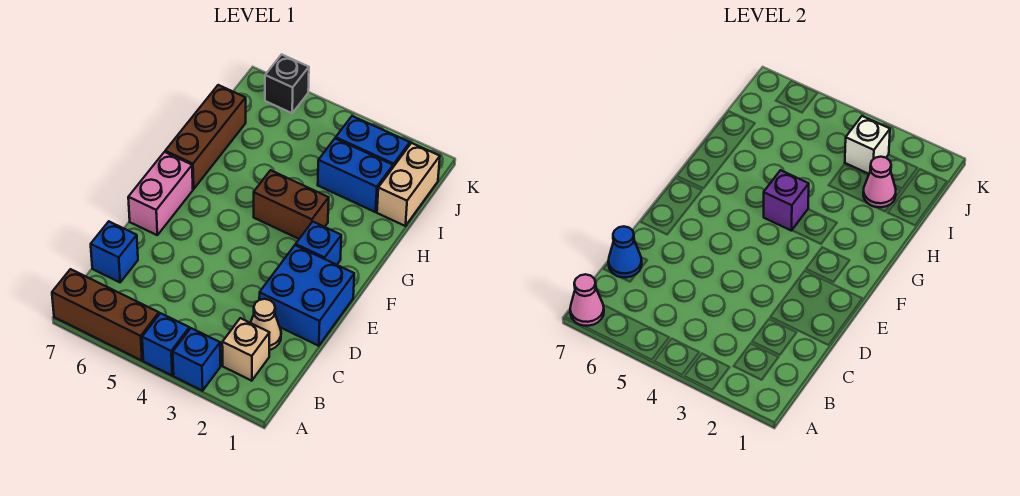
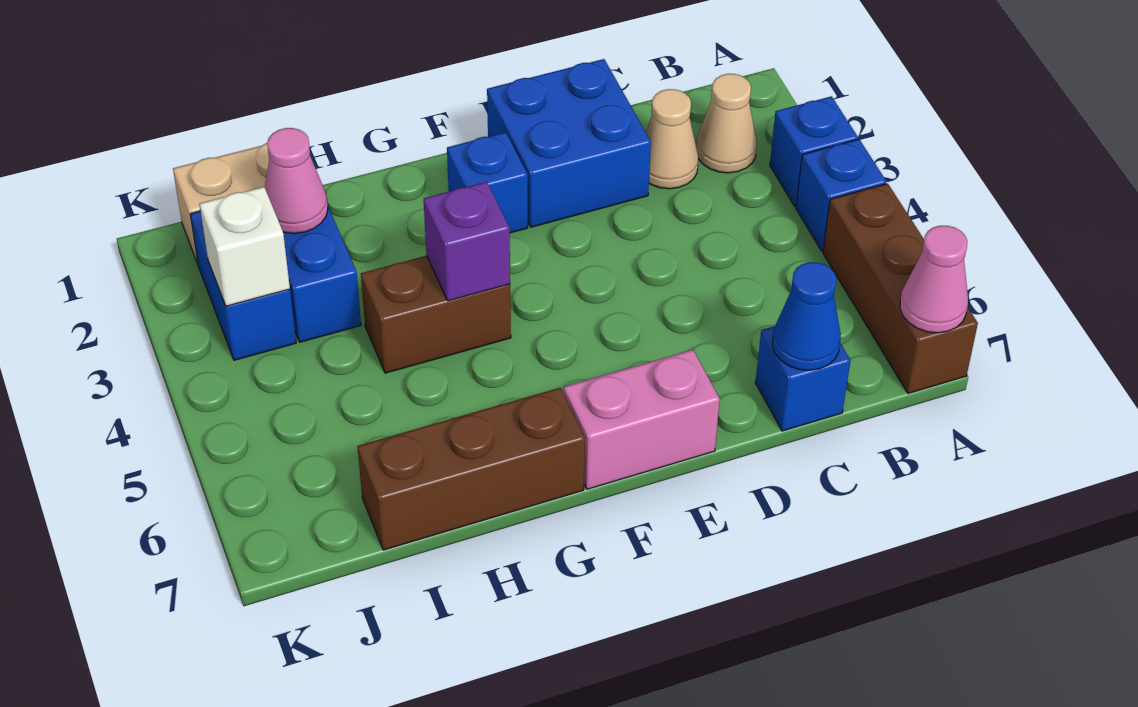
tan brick B2 level 1 -> tan cone B2 level 1
brown brick G3:G4 level 1 -> brown brick G4:H4 level 1
black brick K6 level 1 -> none

